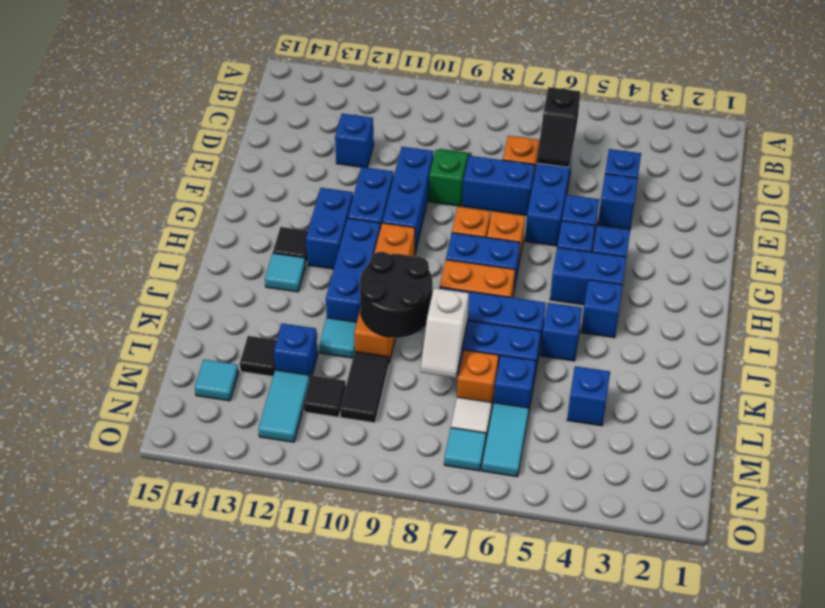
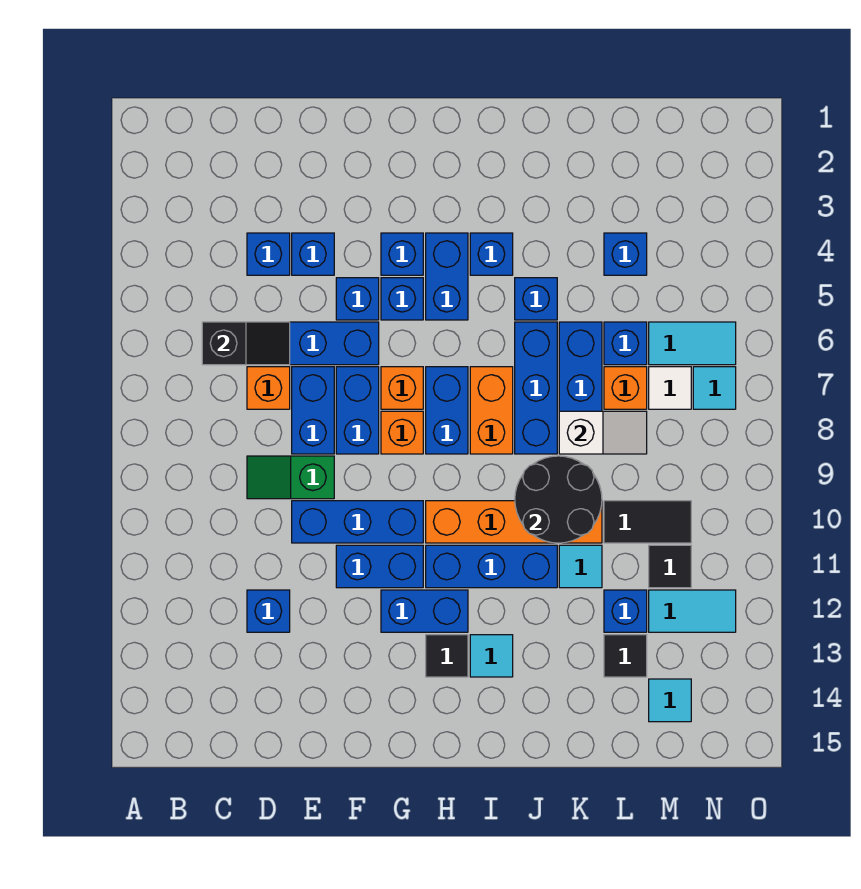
none -> blue brick F7:F8 level 1

